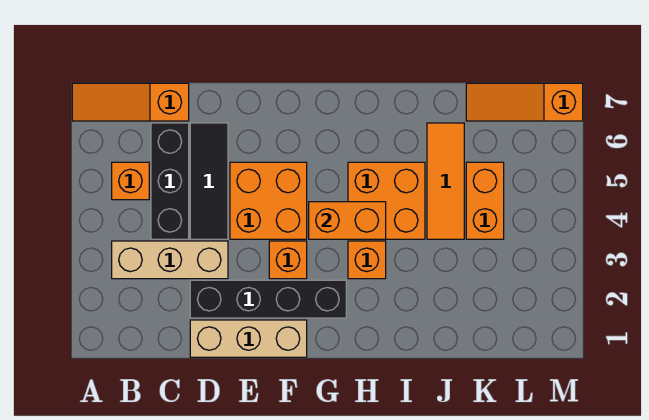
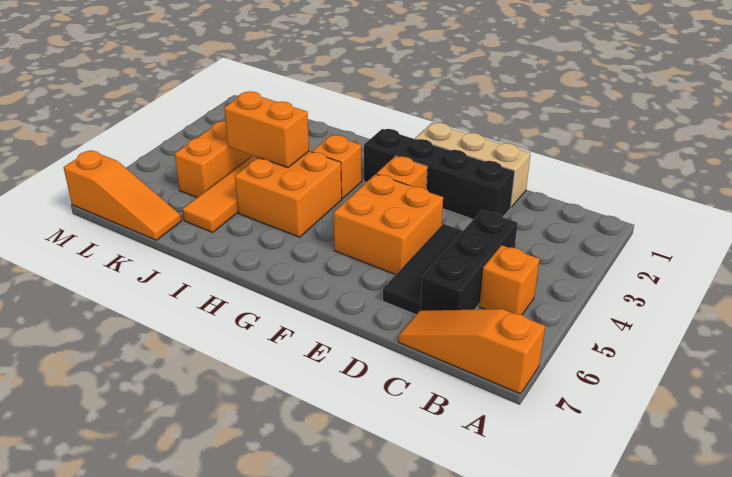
orange slope A7:C7 level 1 top C -> orange slope A7:C7 level 1 top A
tan brick B3:D3 level 1 -> none
orange brick G4:H4 level 2 -> orange brick I4:J4 level 2

